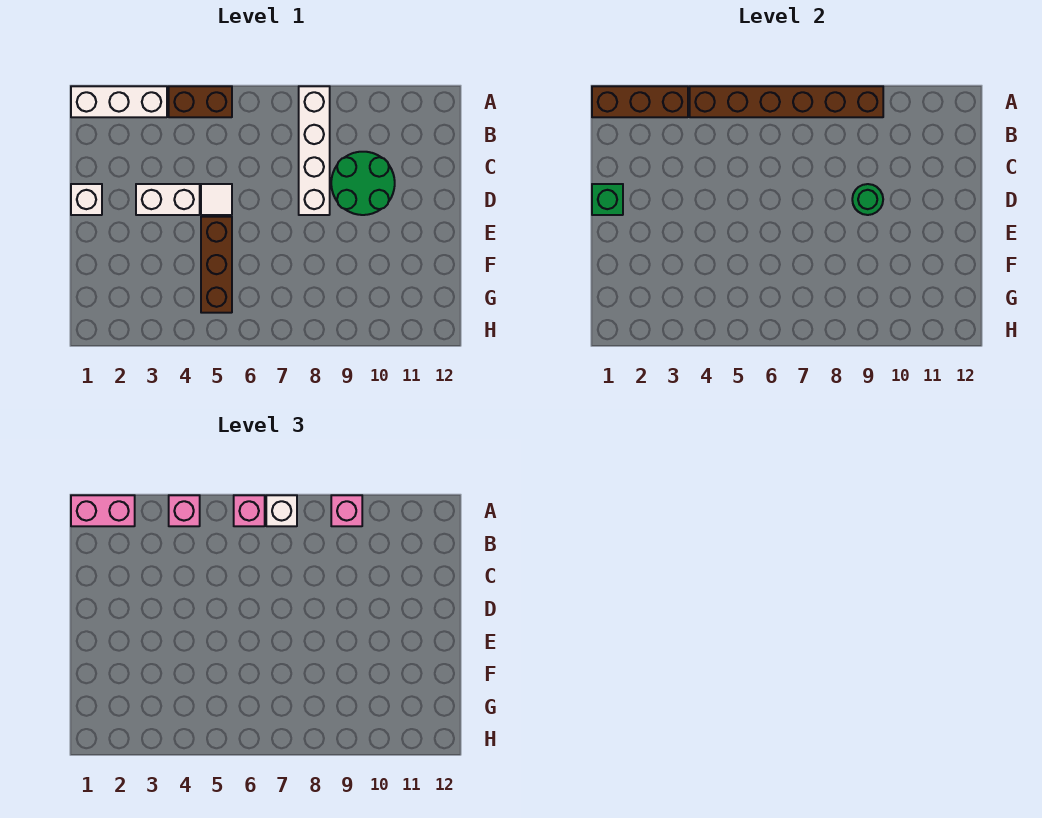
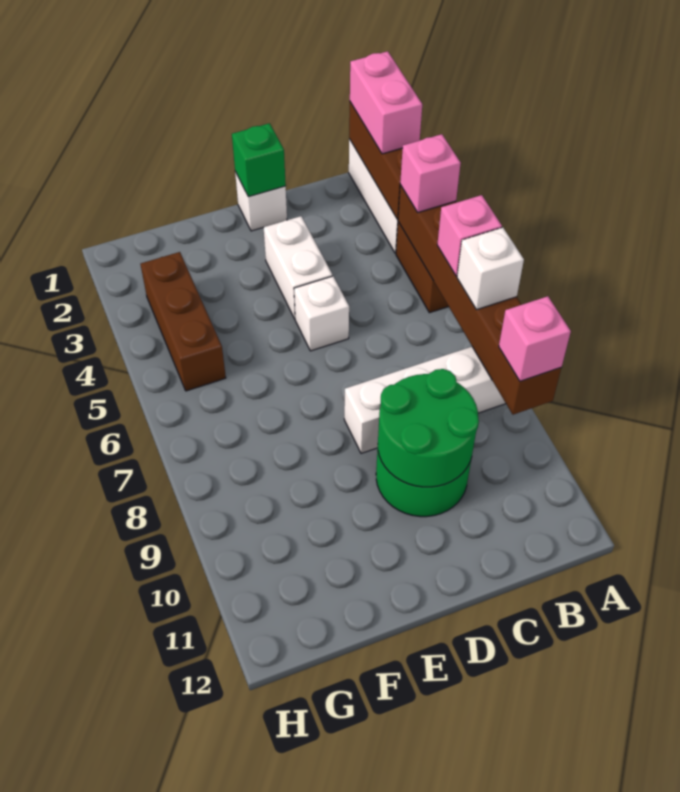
white tile D5 level 1 -> white brick D5 level 1
green round brick D9 level 2 -> green round brick C9:D10 level 2
brown brick E5:G5 level 1 -> brown brick G3:G5 level 1

